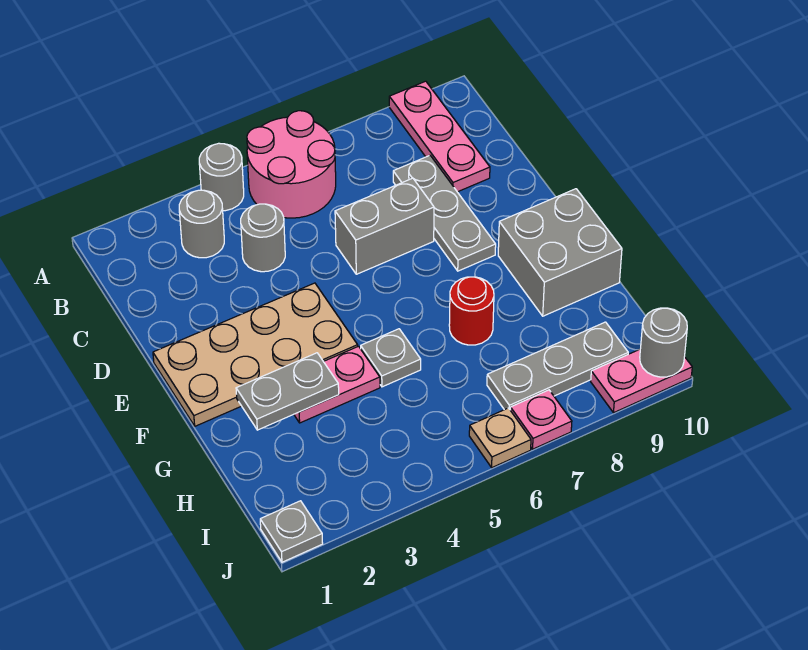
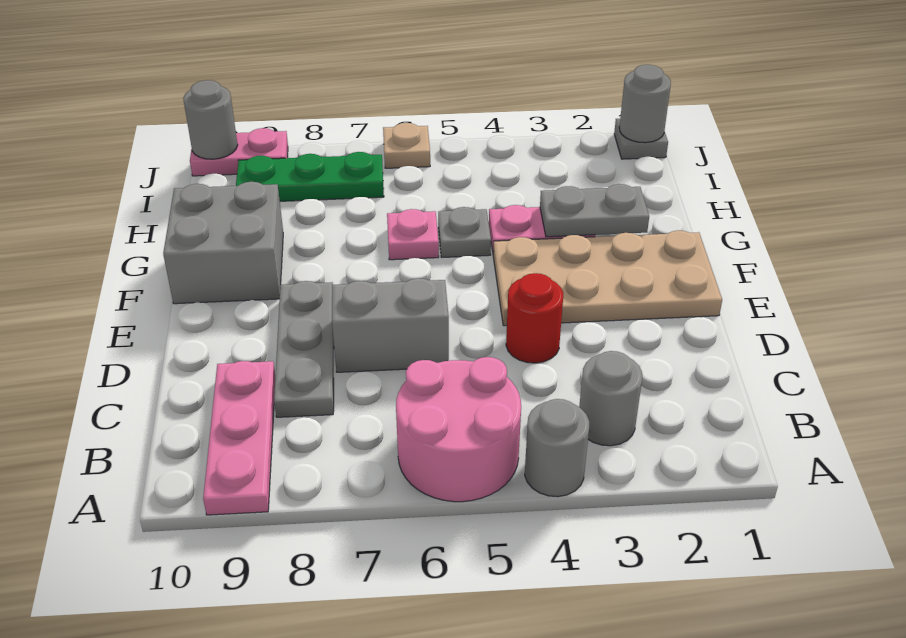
grey round brick C4 level 1 -> grey round brick J1 level 2
red round brick G7 level 1 -> red round brick D4 level 1
grey plate I7:I9 level 1 -> green plate I7:I9 level 1
pink plate J7 level 1 -> pink plate G6 level 1

